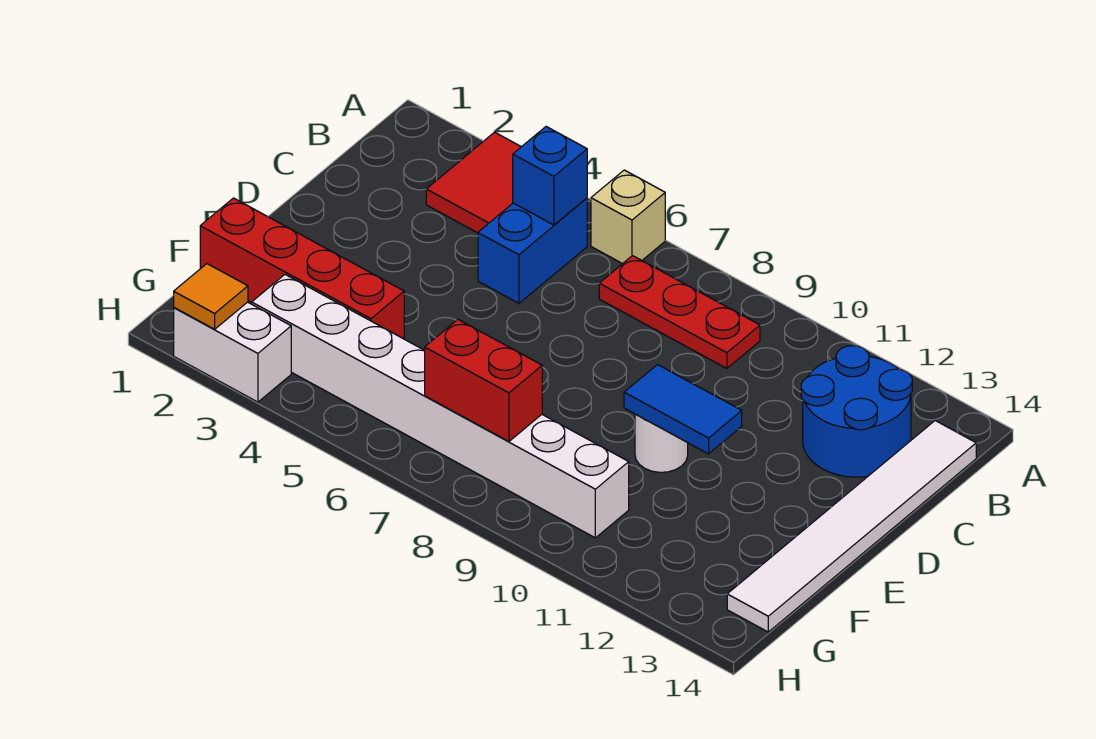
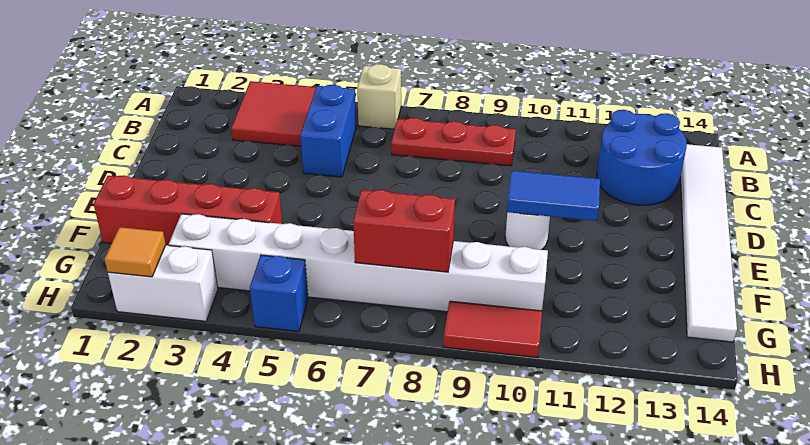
blue brick B5 level 2 -> blue brick H5 level 1
none -> red tile H9:H10 level 1

